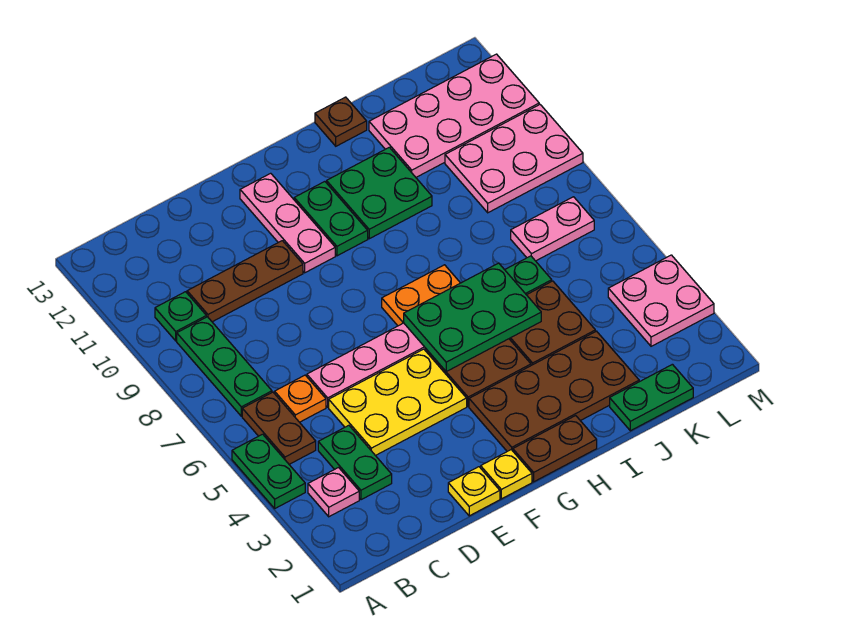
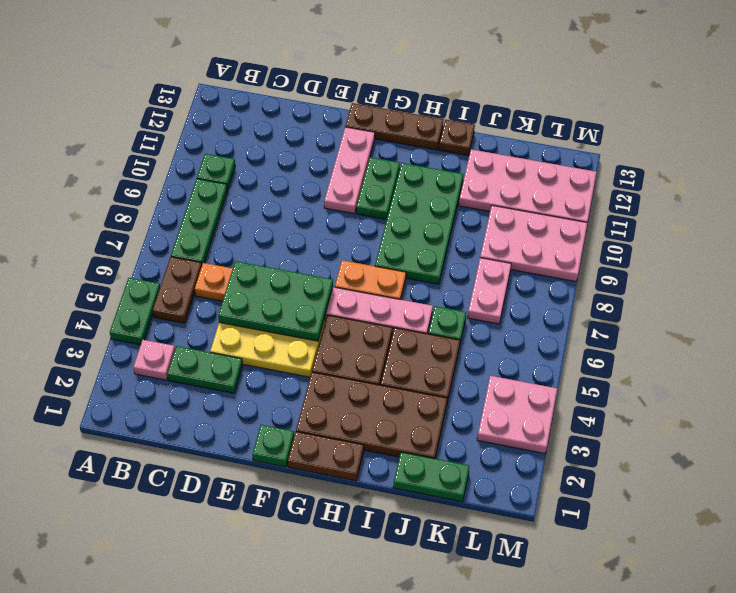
green plate C3:C4 level 1 -> green plate C3:D3 level 1
brown plate C10:E10 level 1 -> brown plate F13:H13 level 1
yellow plate E1 level 1 -> none
yellow plate F1 level 1 -> green plate F1 level 1
green plate G5:I6 level 2 -> green plate D5:F6 level 2
green plate H10:I11 level 1 -> green plate H8:I11 level 1
pink plate K7:L7 level 1 -> pink plate K7:K8 level 1

